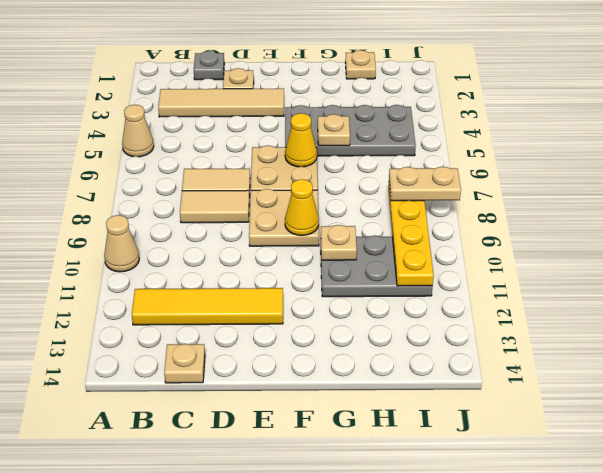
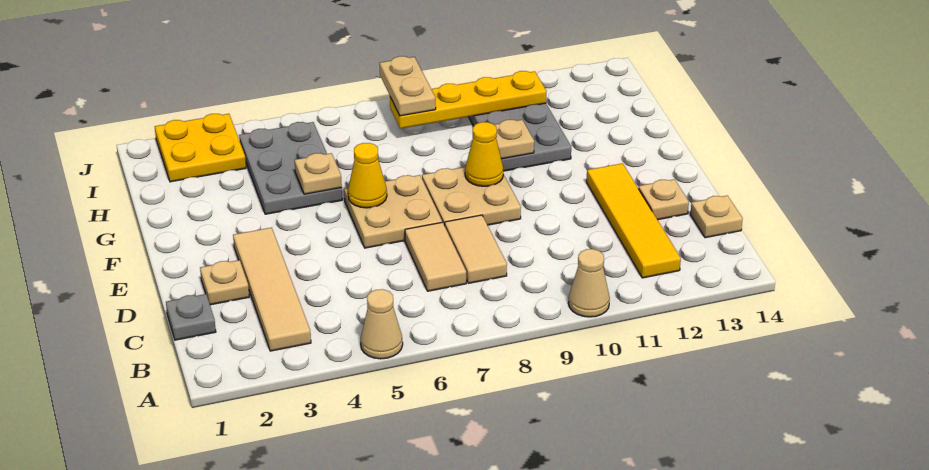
grey plate F4:I5 level 1 -> grey plate G4:I5 level 1
tan plate H1 level 1 -> tan plate D13 level 1
none -> yellow plate I2:J3 level 1

